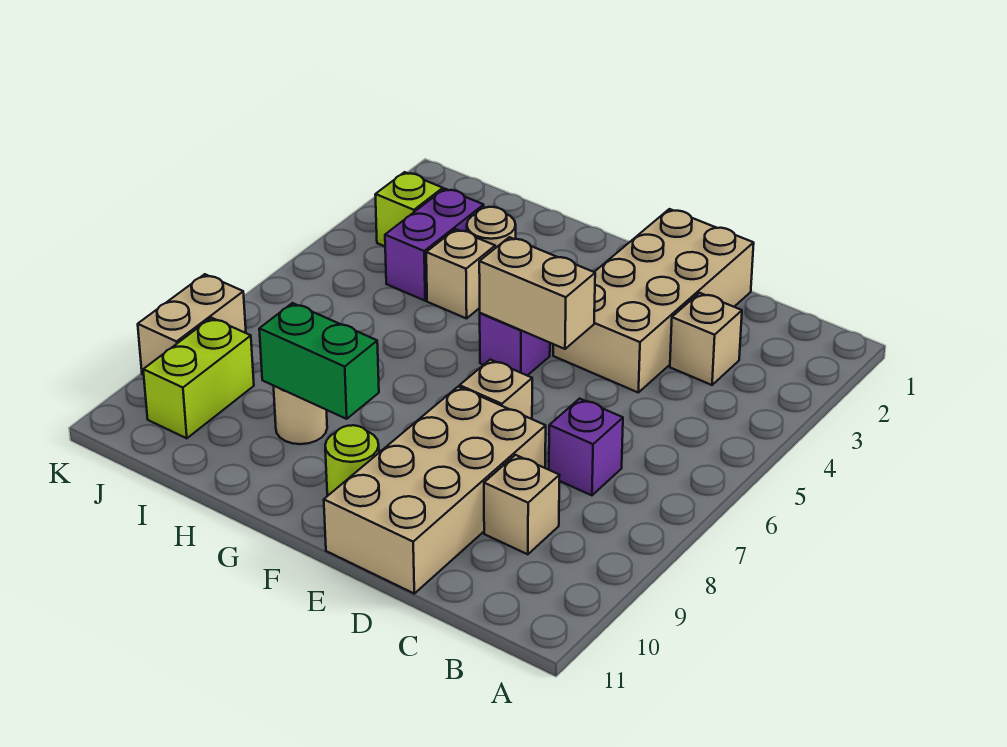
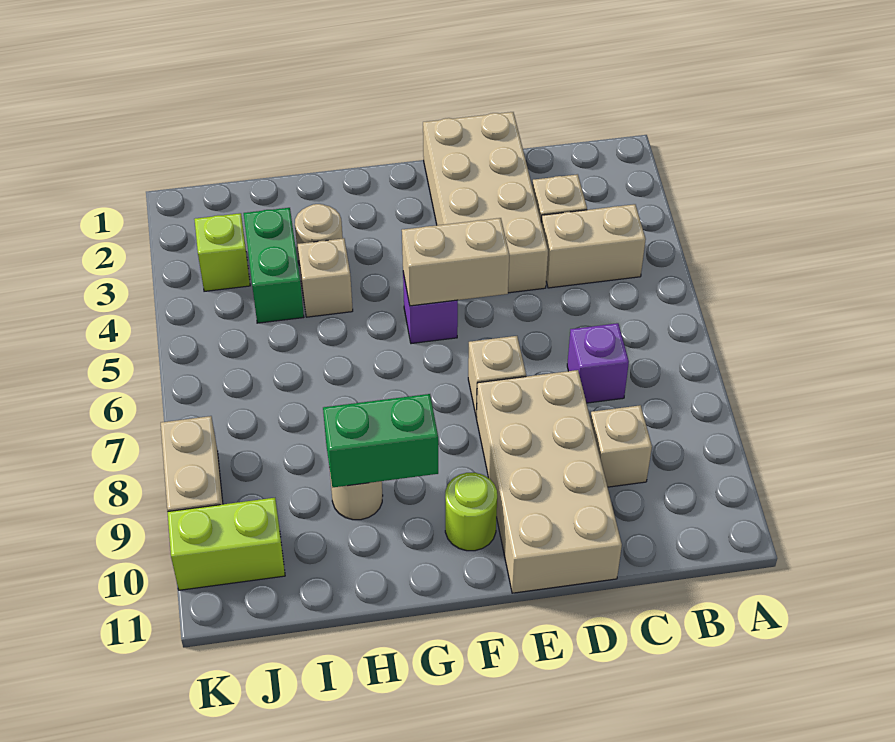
none -> tan brick B4:C4 level 1
purple brick I3:I4 level 1 -> green brick I3:I4 level 1
lime brick J9:J10 level 1 -> lime brick J10:K10 level 1

